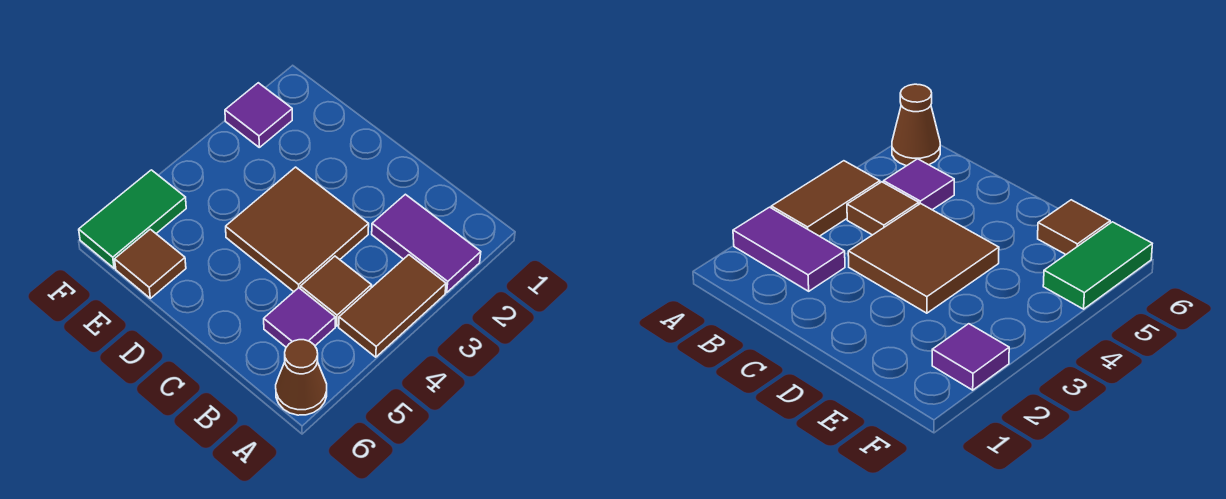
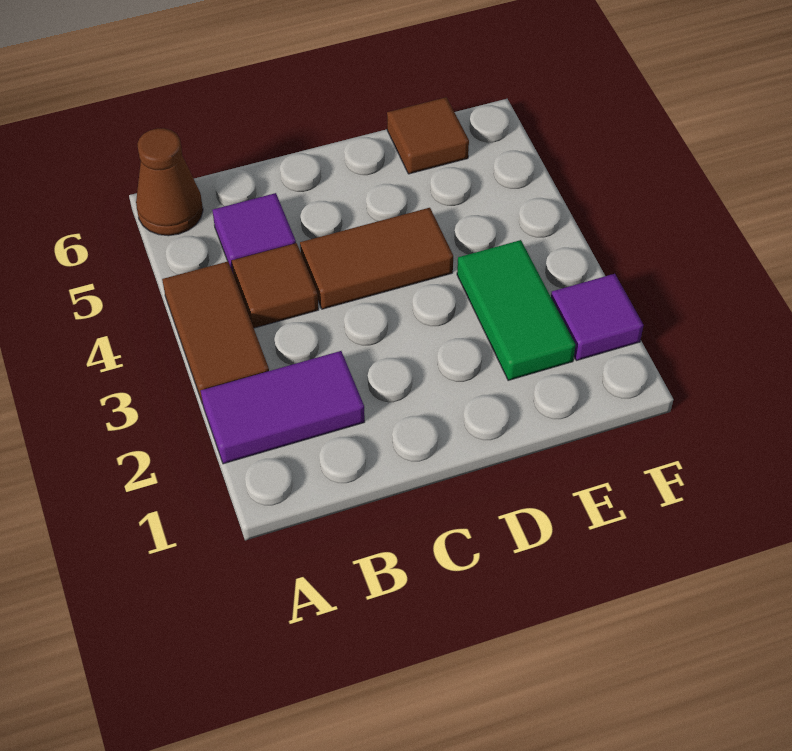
brown tile C3:D4 level 1 -> brown tile C4:D4 level 1
green tile F5:F6 level 1 -> green tile E2:E3 level 1

